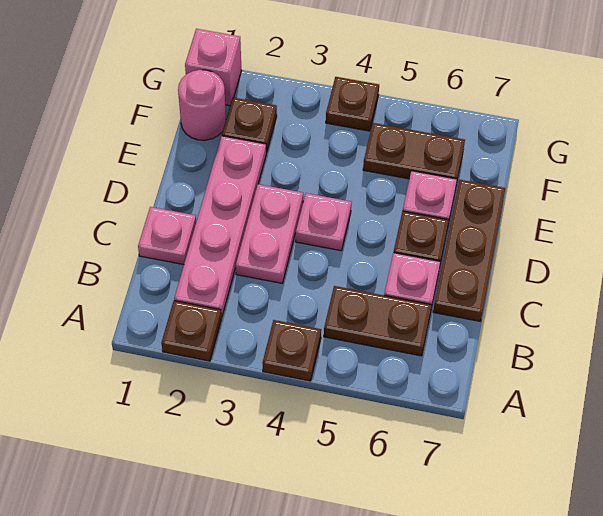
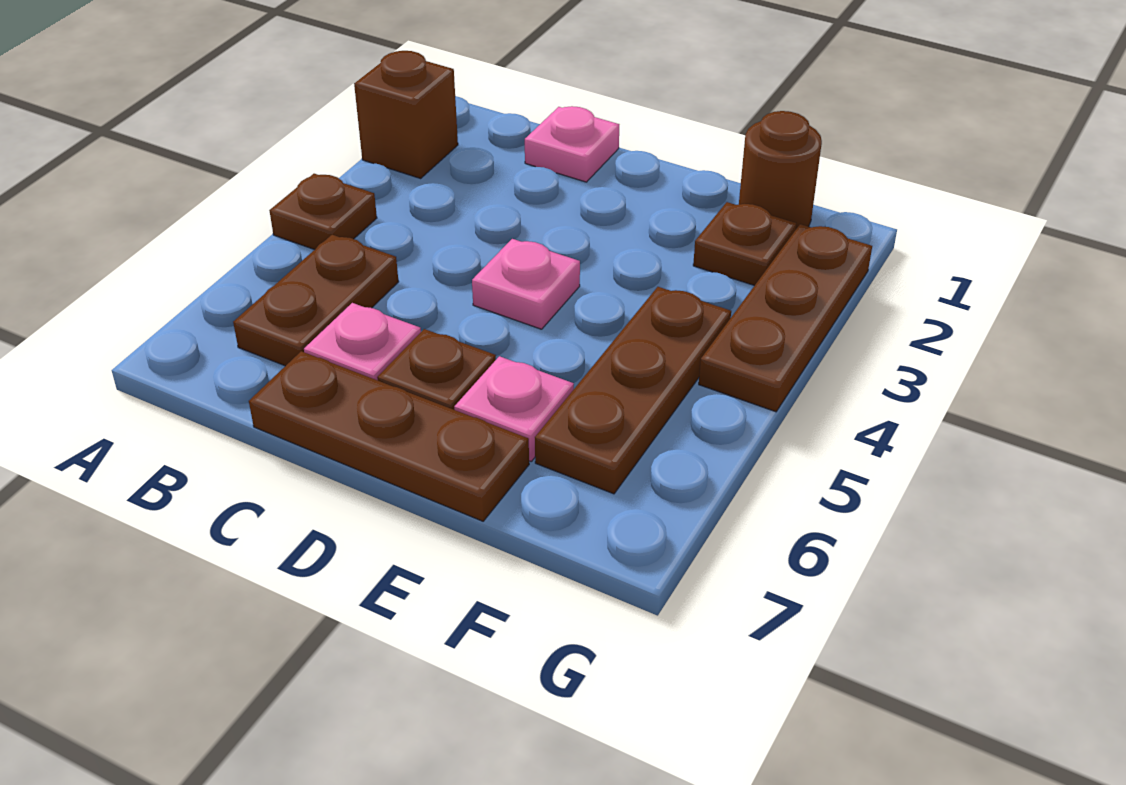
brown plate A2 level 1 -> brown brick A2 level 1
pink plate B2:E2 level 1 -> none
pink plate C3:D3 level 1 -> none
pink round brick F1 level 1 -> brown round brick F1 level 1
brown plate F5:F6 level 1 -> brown plate F4:F6 level 1
pink brick G1 level 1 -> none
brown plate G4 level 1 -> brown plate G2:G4 level 1

